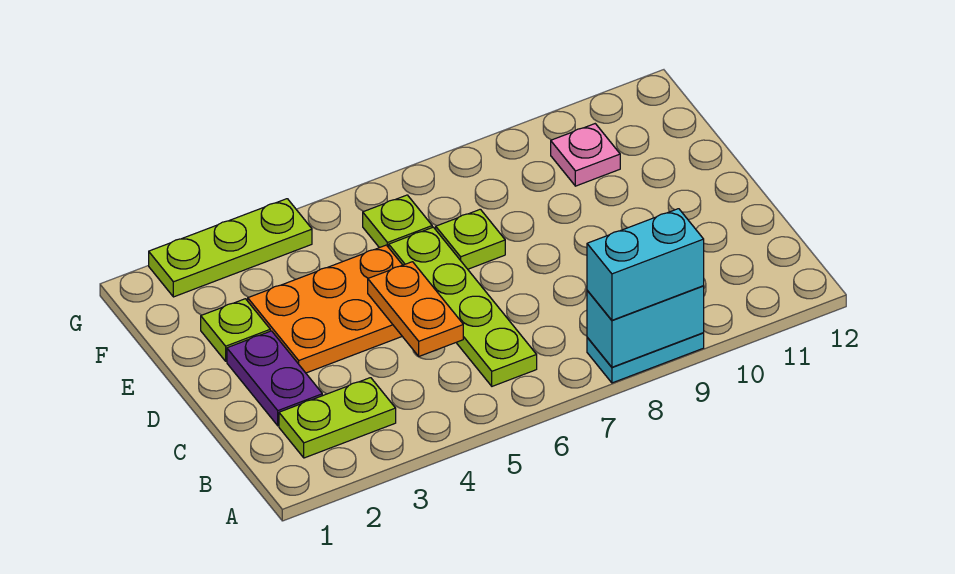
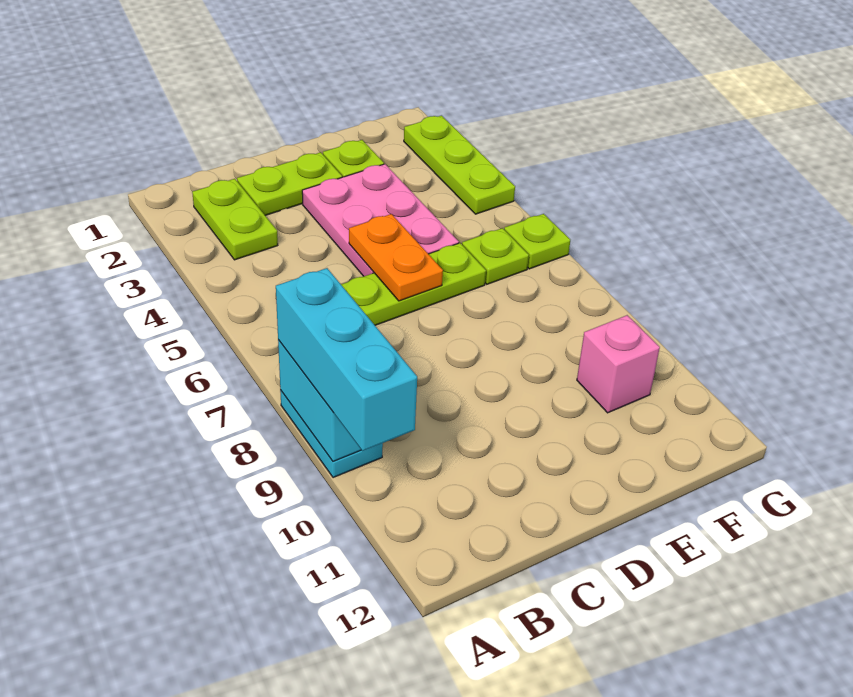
cyan brick A8:A9 level 3 -> cyan brick A8:A10 level 3
purple plate C2:D2 level 1 -> lime plate C2:D2 level 1
orange plate C5:D5 level 2 -> orange plate D5:D6 level 2
orange plate D3:E5 level 1 -> pink plate D3:E5 level 1
lime plate E7 level 1 -> lime plate G6 level 1
pink plate F10 level 1 -> pink brick F10 level 1

